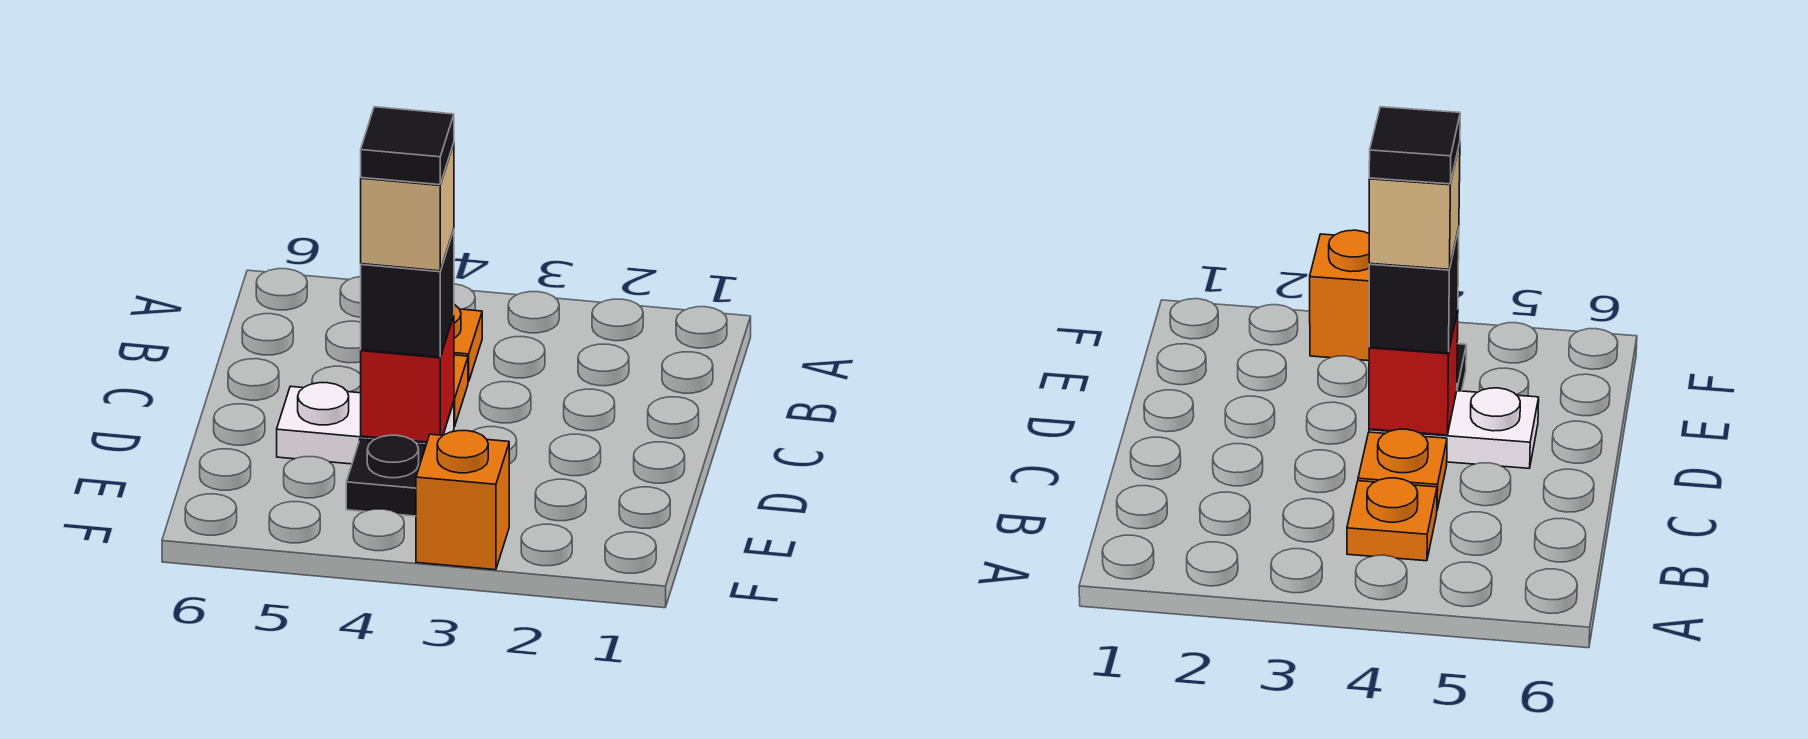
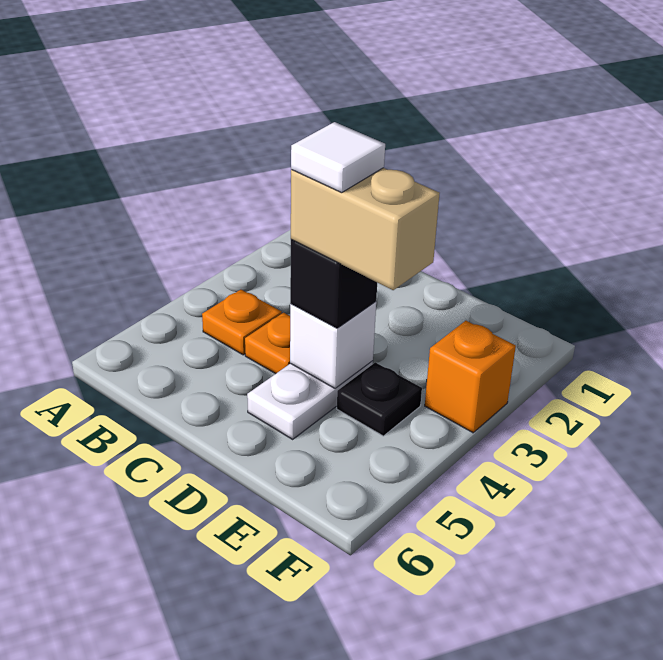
red brick D4 level 2 -> white brick D4 level 2
tan brick D4 level 4 -> tan brick D4:E4 level 4
black tile D4 level 5 -> white tile D4 level 5

